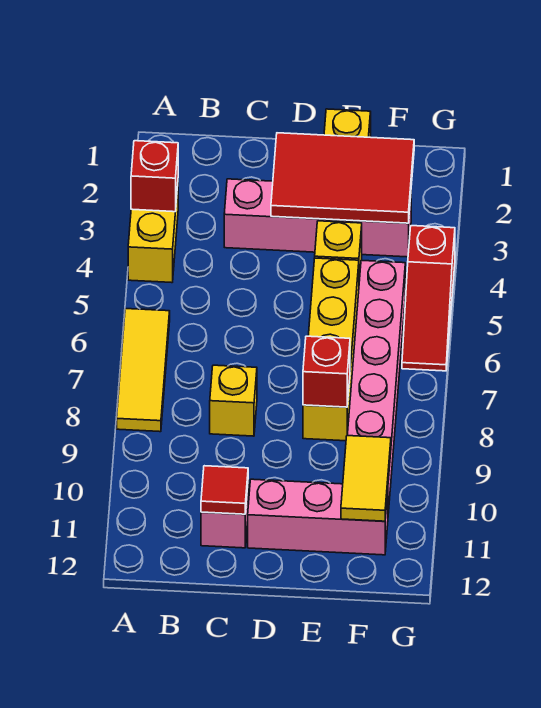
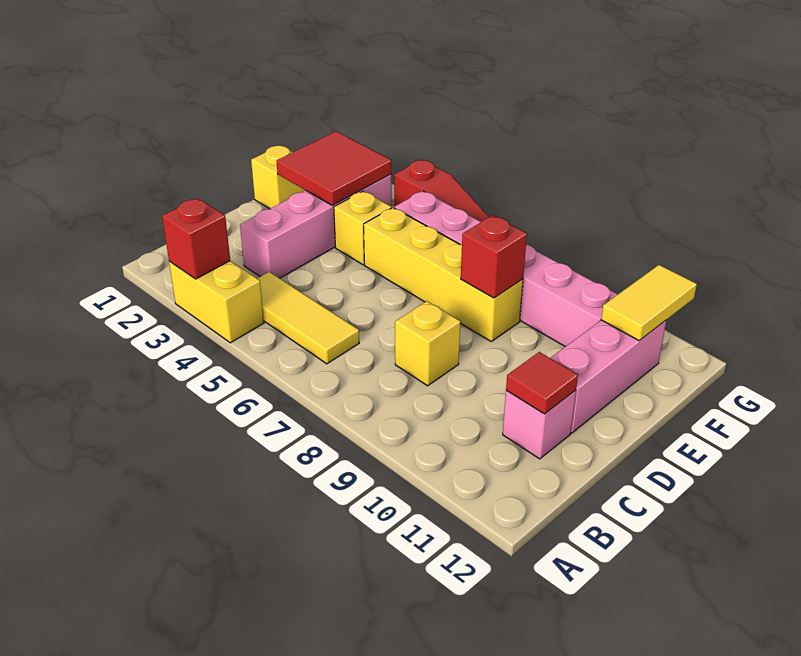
yellow tile A6:A8 level 1 -> yellow tile B4:B6 level 1
red tile D2:F3 level 2 -> red tile E2:F3 level 2
yellow tile F10:F11 level 2 -> yellow tile F11:G11 level 2

